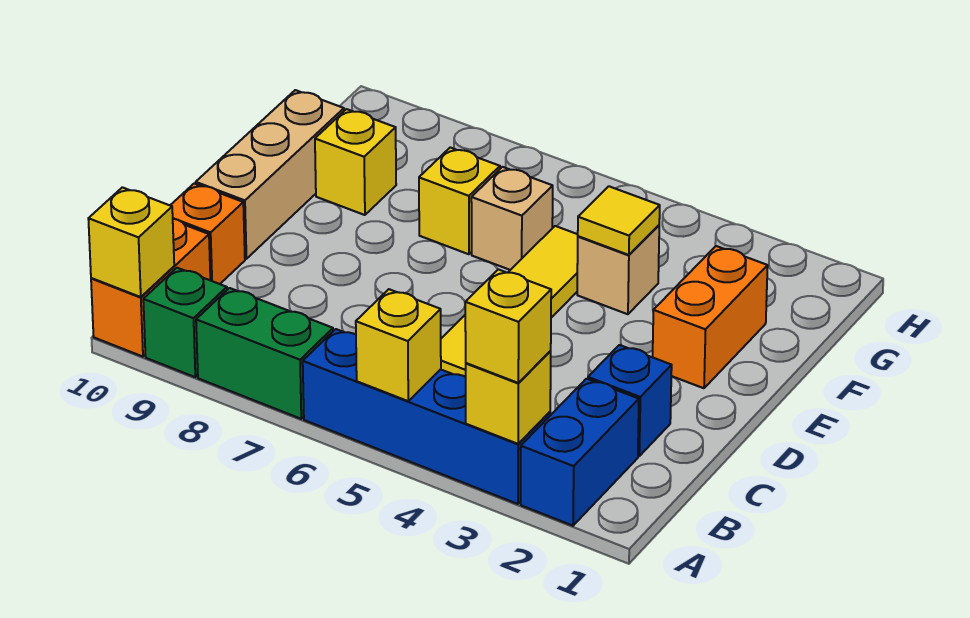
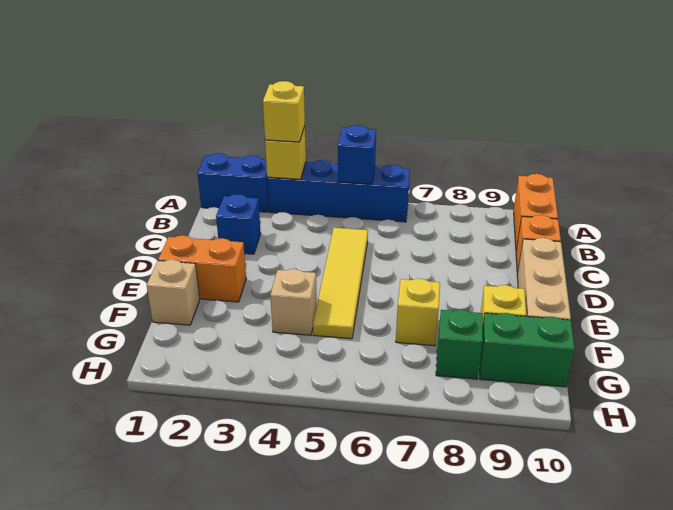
blue brick A2:B2 level 1 -> blue brick A1:A2 level 1
yellow brick A5 level 2 -> blue brick A5 level 2
green brick A7:A8 level 1 -> green brick G9:G10 level 1
green brick A9 level 1 -> green brick G8 level 1
yellow brick A10 level 2 -> none
orange brick E2:F2 level 1 -> orange brick E1:E2 level 1
yellow tile F4 level 2 -> none
tan brick F6 level 1 -> tan brick F1 level 1

